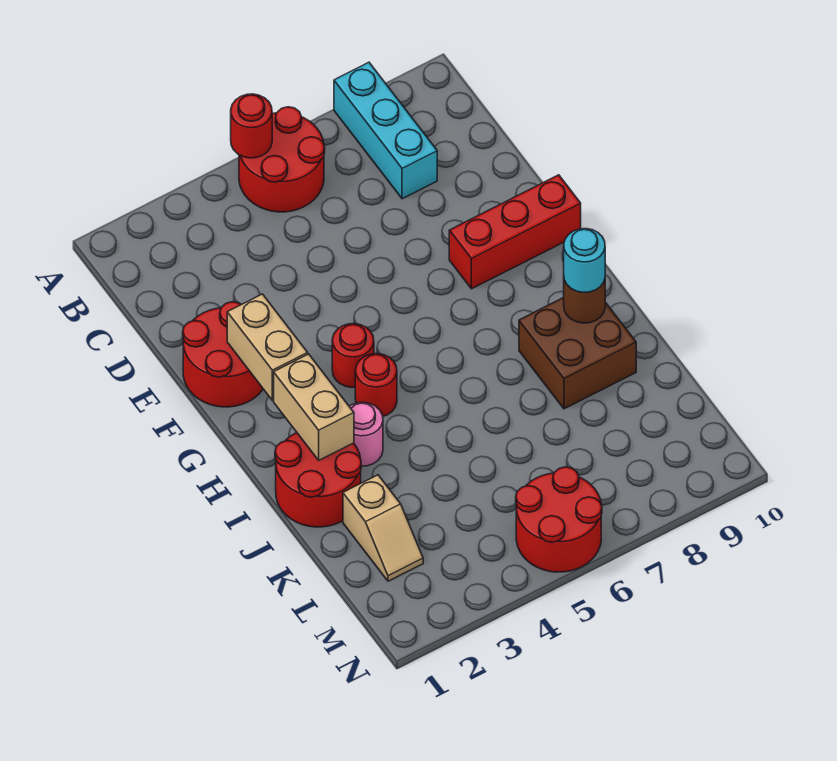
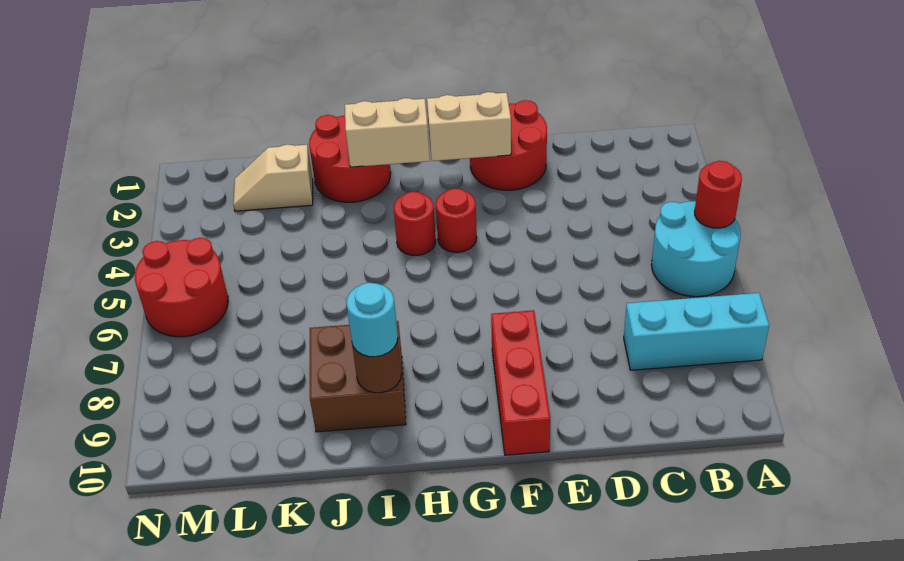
red round brick A5:B6 level 1 -> cyan round brick A5:B6 level 1
pink round brick I3 level 1 -> none

